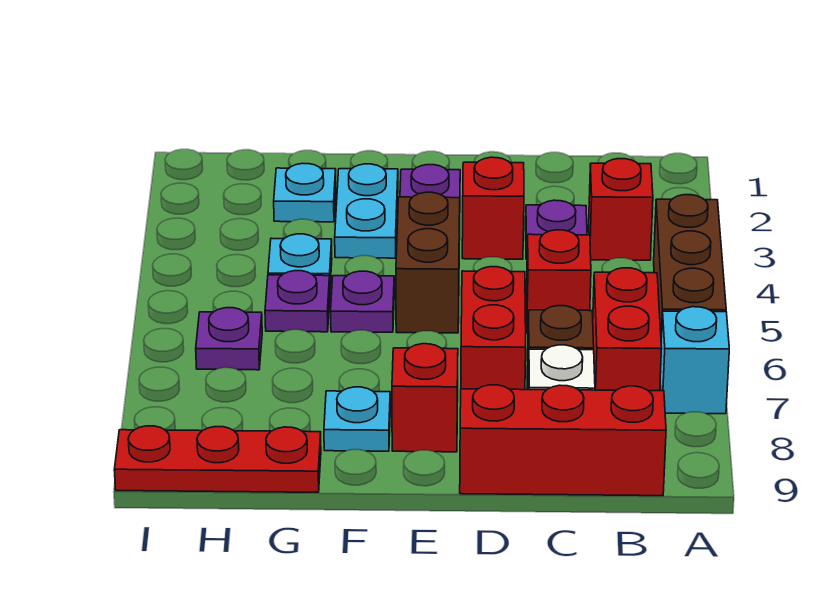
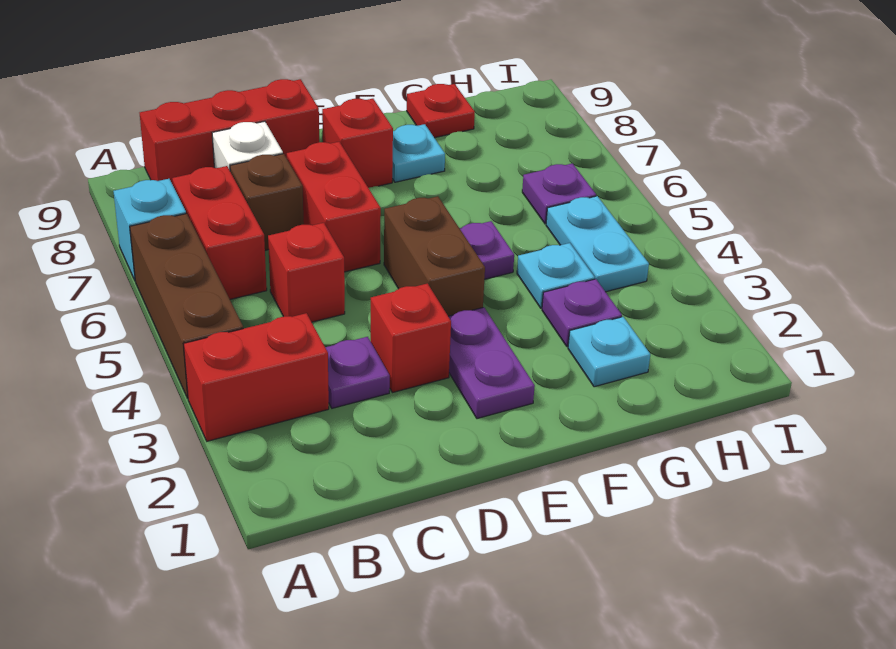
red brick B3 level 1 -> red brick A3:B3 level 1
cyan plate F2:F3 level 1 -> cyan plate H4:H5 level 1
purple plate G5 level 1 -> purple plate G3 level 1
red plate G9:I9 level 1 -> red plate G9 level 1

